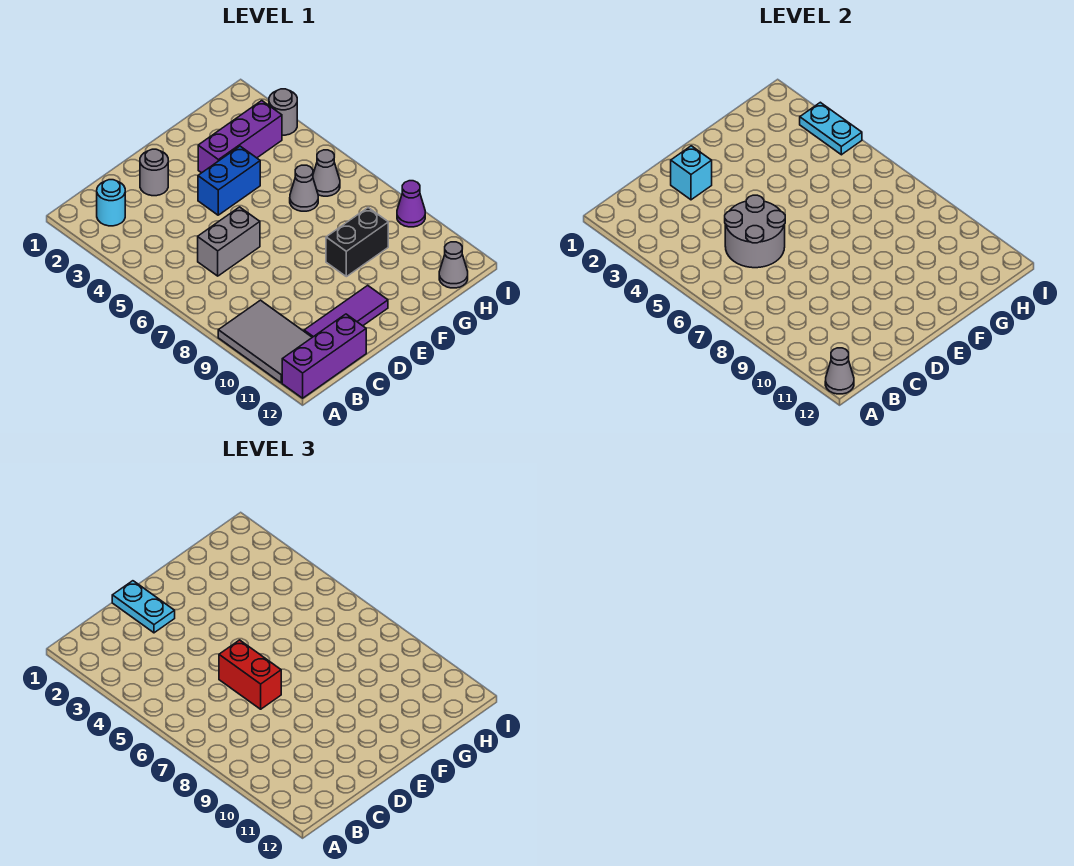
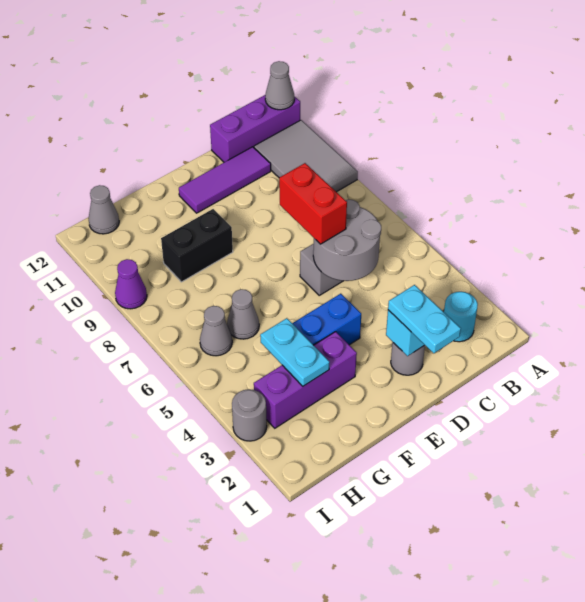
cyan plate I3:I4 level 2 -> cyan plate G3:G4 level 2

